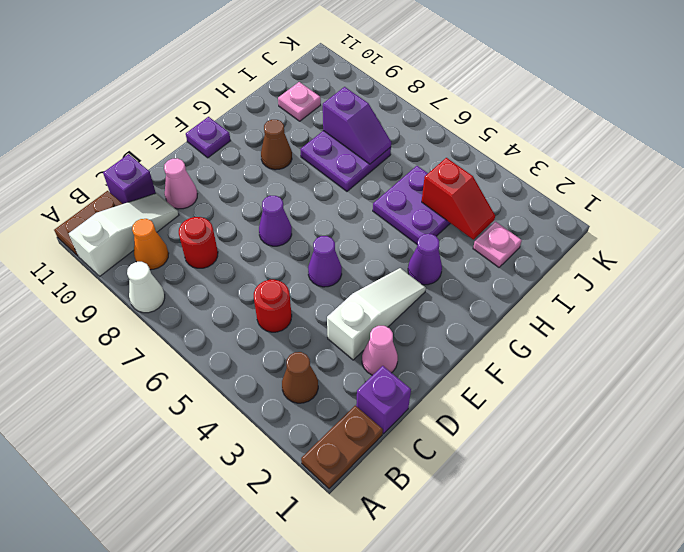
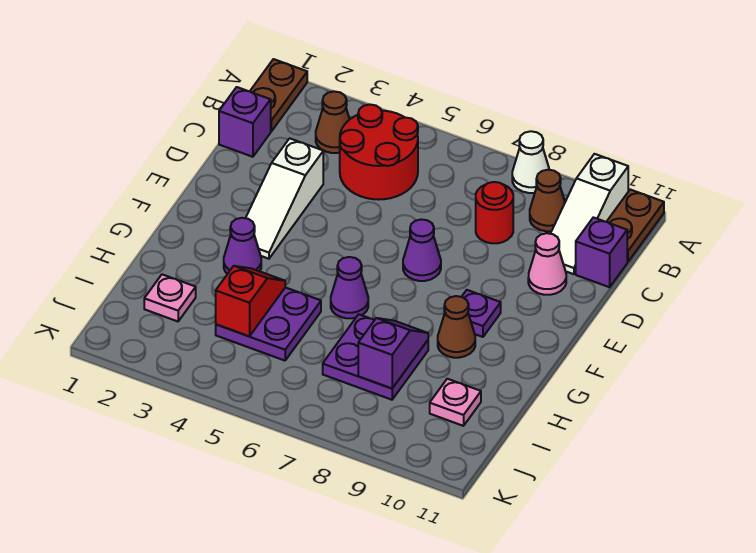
orange cone B9 level 1 -> brown cone B9 level 1
red round brick C5 level 1 -> red round brick B4:C5 level 1
pink cone D2 level 1 -> none
purple cone E5 level 1 -> purple cone G6 level 1
purple plate F11 level 1 -> purple plate F9 level 1
red slope I3:I4 level 2 top 4 -> red slope H4:I4 level 2 top I
purple slope I7:I8 level 2 top 8 -> purple slope H8:I8 level 2 top I

